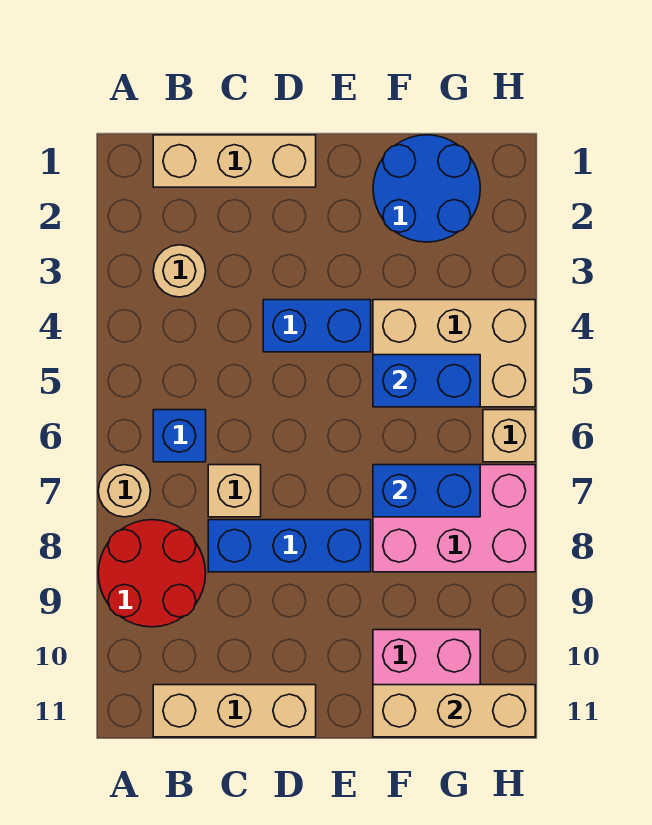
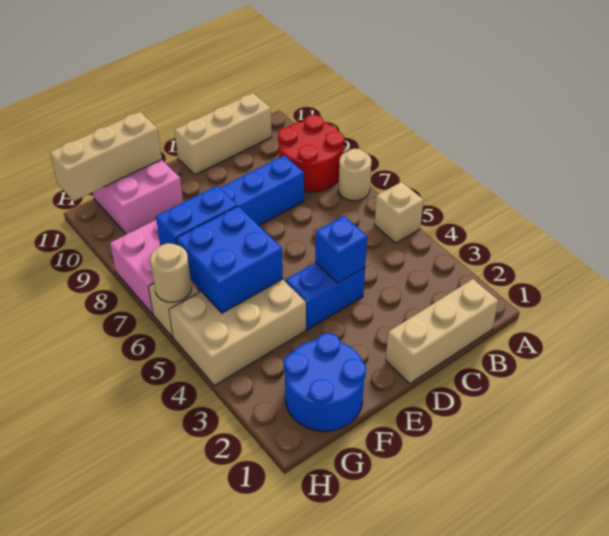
tan round brick B3 level 1 -> tan round brick H6 level 2
blue brick B6 level 1 -> blue brick D4 level 2
tan brick C7 level 1 -> tan brick A5 level 1
blue brick F5:G5 level 2 -> blue brick F5:G6 level 2

